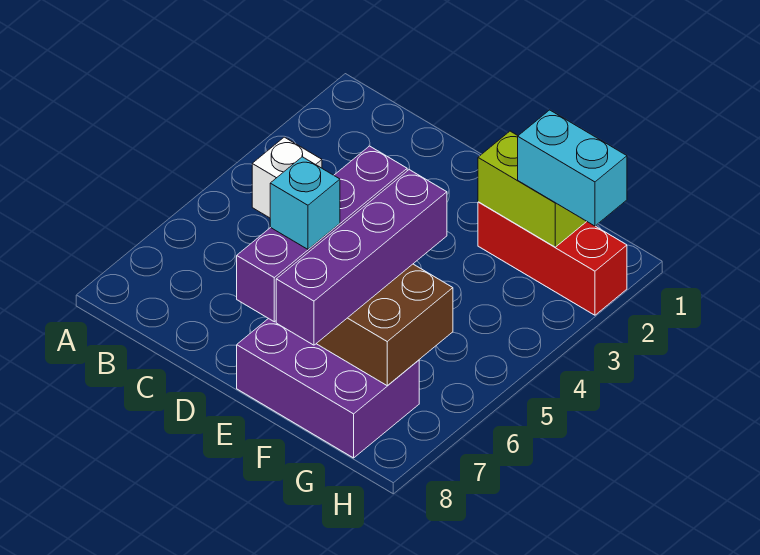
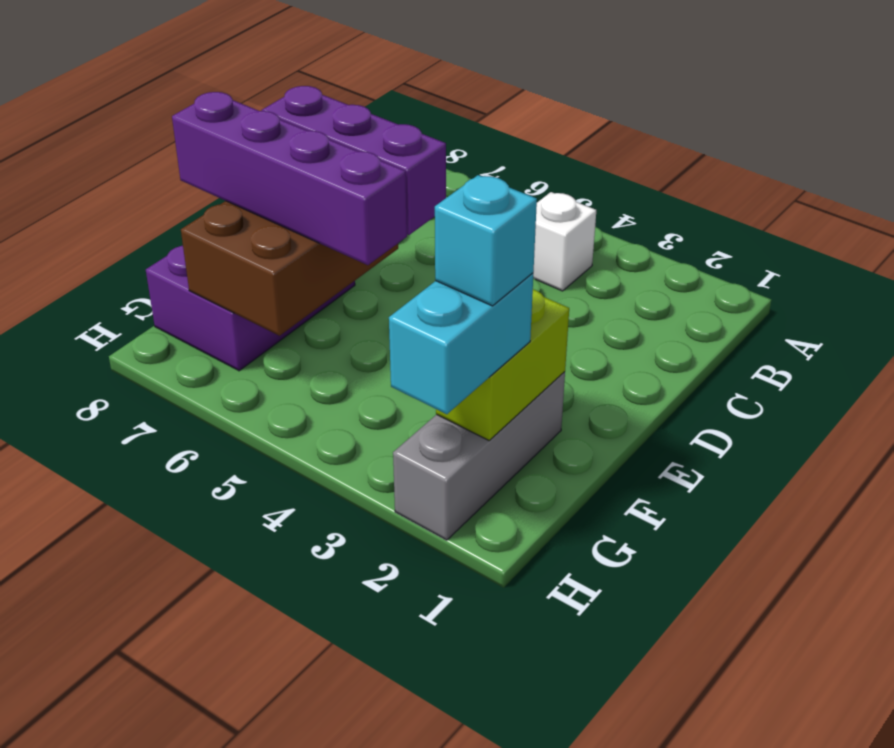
purple brick E5:E8 level 3 -> purple brick E5:E7 level 3
cyan brick E7 level 4 -> cyan brick G2 level 4
red brick F2:H2 level 1 -> grey brick F2:H2 level 1

